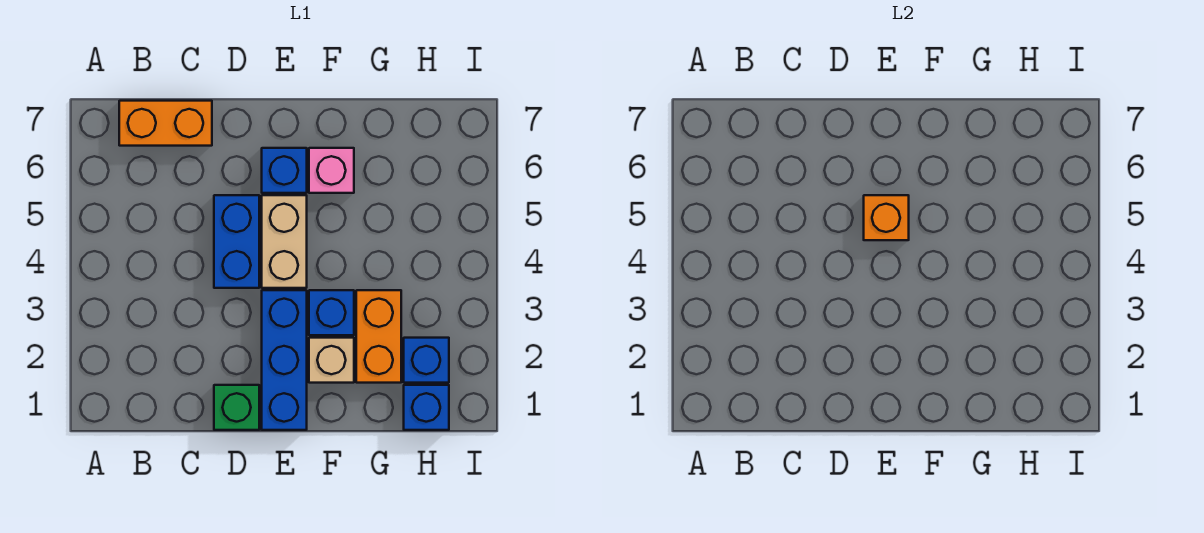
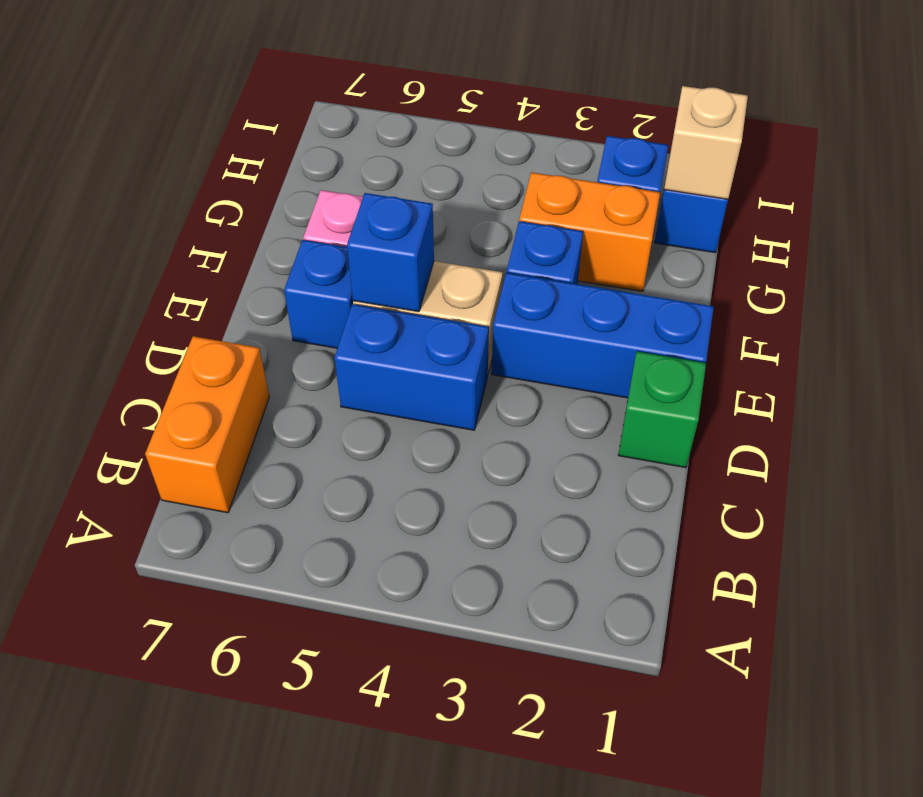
orange brick E5 level 2 -> blue brick E5 level 2
tan brick F2 level 1 -> tan brick H1 level 2

